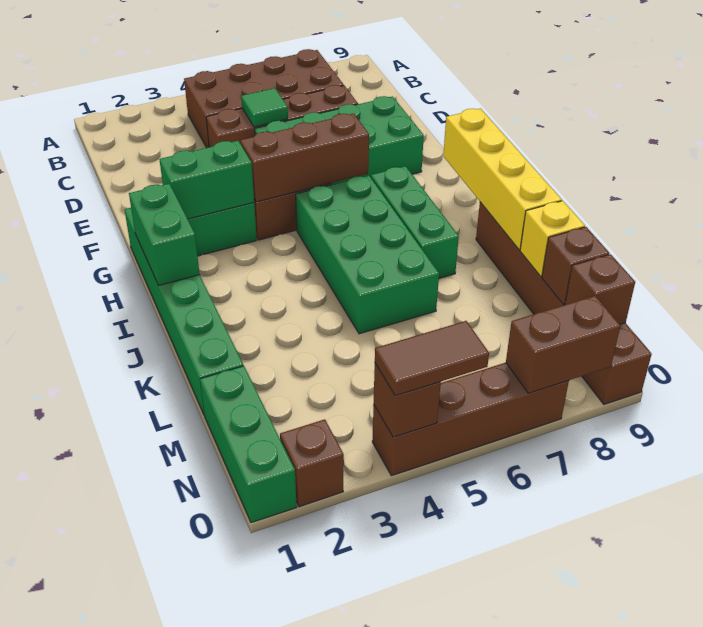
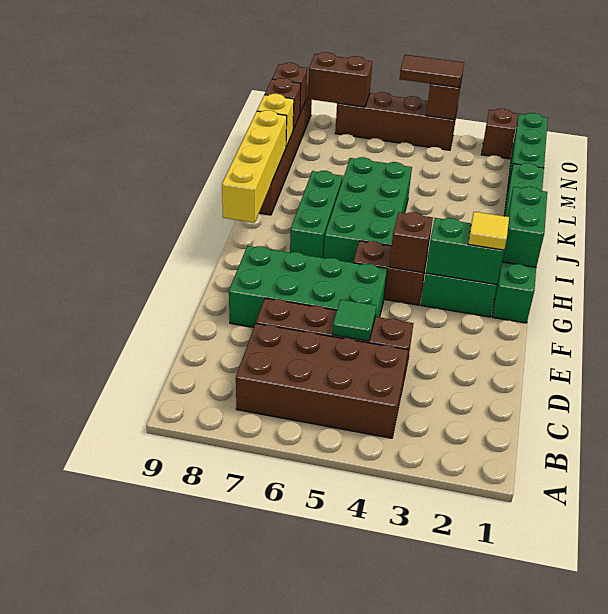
none -> yellow tile G2 level 3
brown brick G4:G6 level 2 -> brown brick G4 level 2

